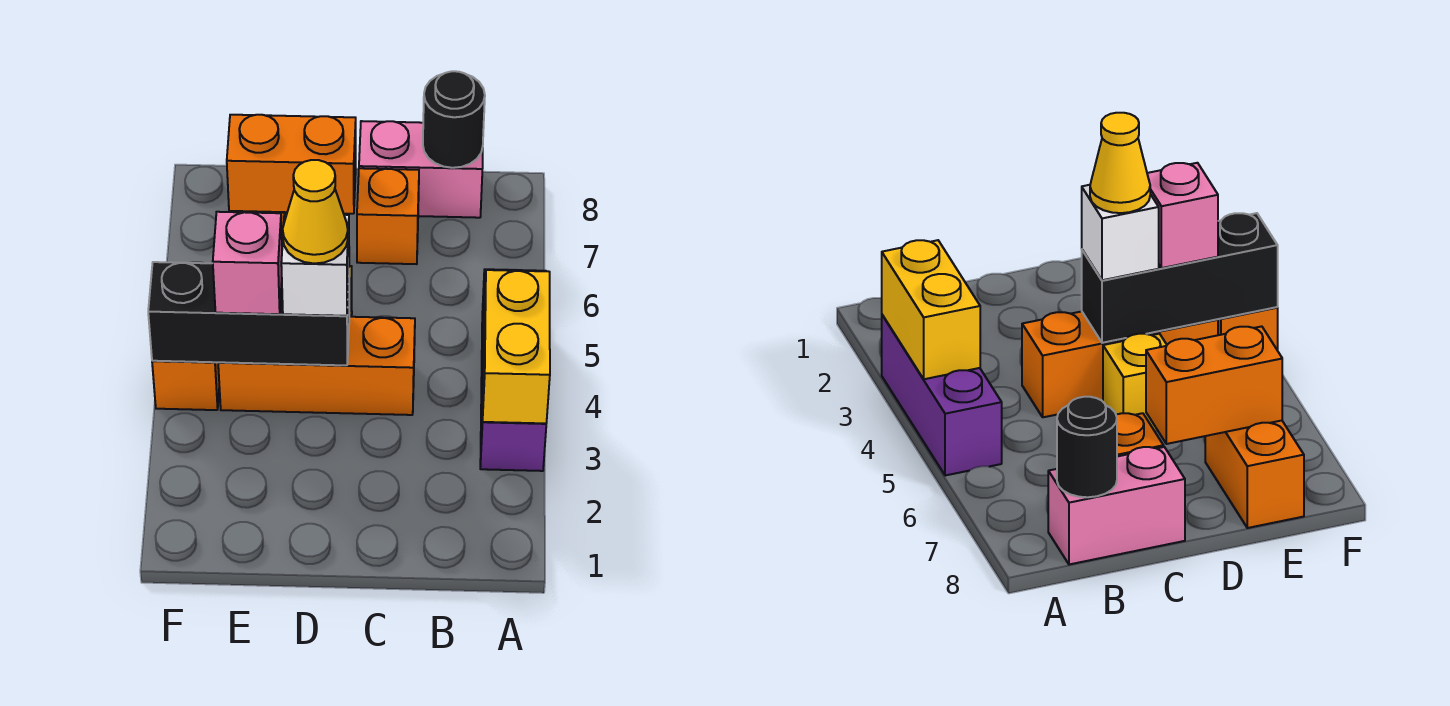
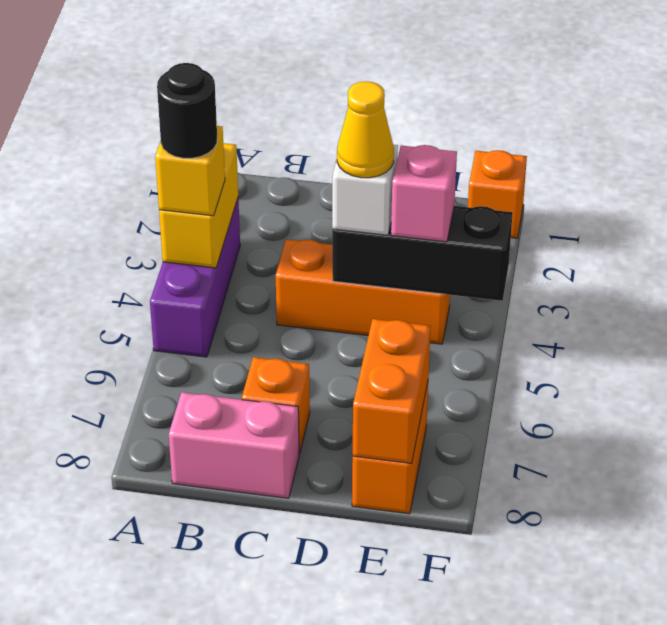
black round brick B8 level 2 -> black round brick A4 level 4
yellow brick D5 level 1 -> yellow brick A4 level 3
orange brick D7:E7 level 2 -> orange brick E7:E8 level 2
orange brick F4 level 1 -> orange brick F1 level 1

